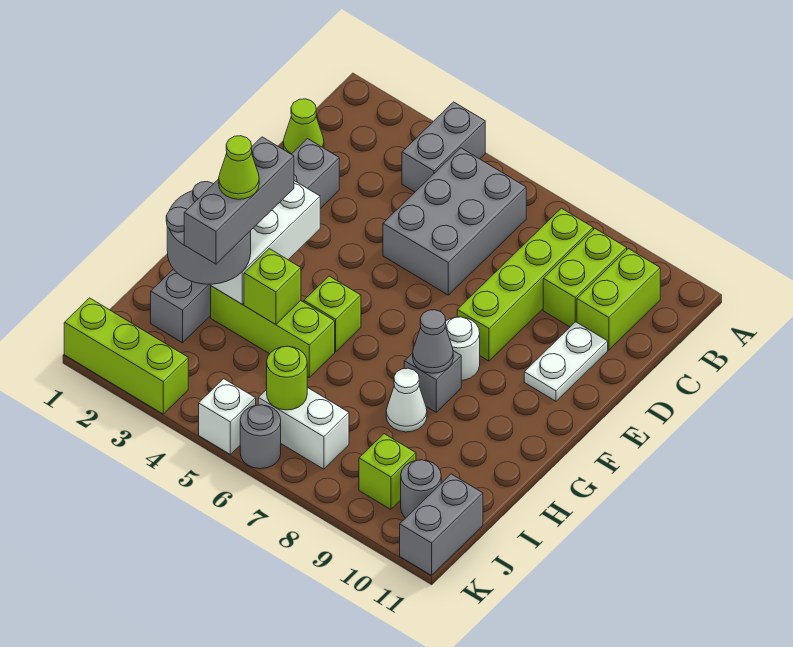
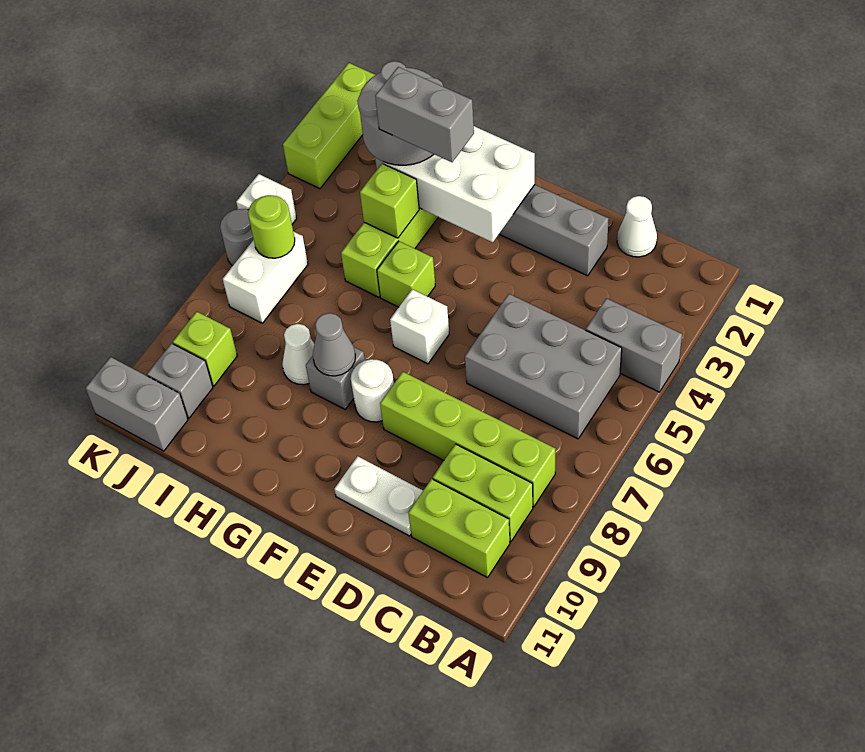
lime cone C1 level 1 -> white cone C1 level 1
none -> white brick F6 level 1
grey brick G3:I3 level 4 -> grey brick G3:H3 level 4
lime cone H3 level 5 -> none
grey round brick J10 level 1 -> grey brick J10 level 1

